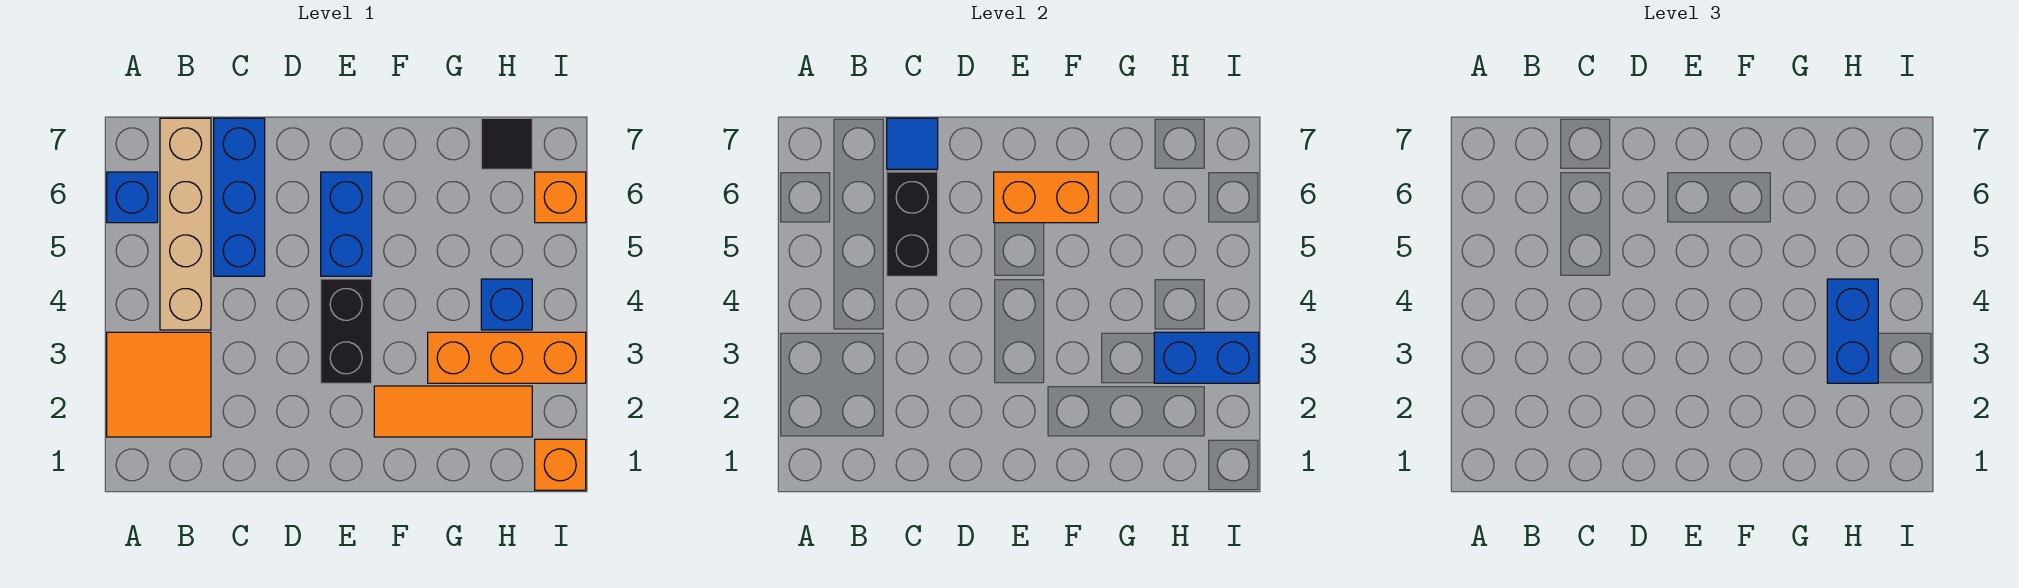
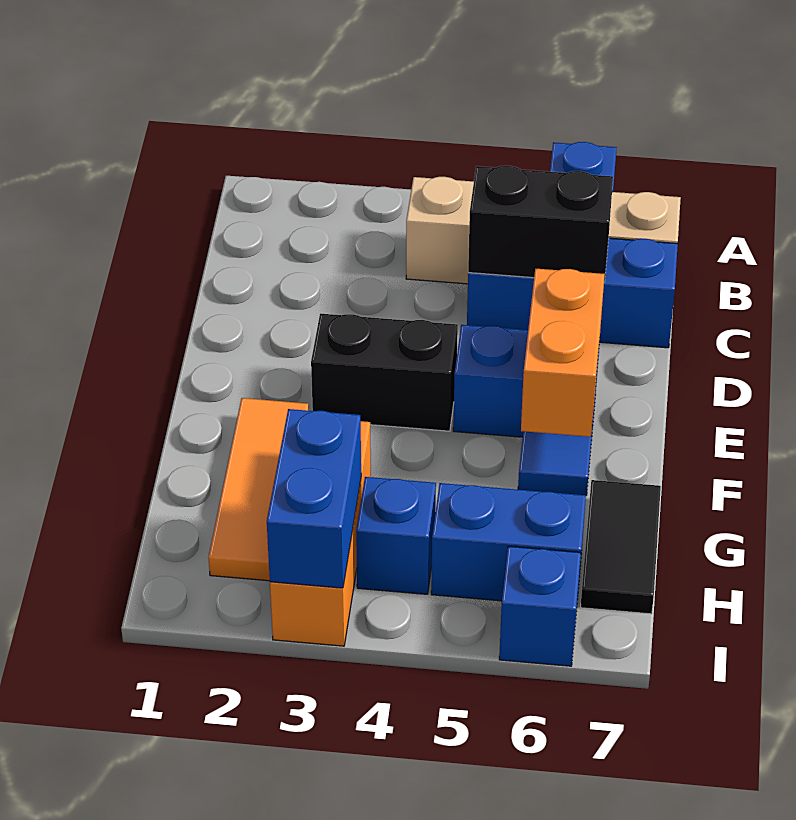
orange tile A2:B3 level 1 -> none
blue tile C7 level 2 -> blue tile F6 level 1
blue brick H3:H4 level 3 -> blue brick H5:H6 level 1
black tile H7 level 1 -> black tile G7:H7 level 1
orange brick I1 level 1 -> none
orange brick I6 level 1 -> blue brick I6 level 1

